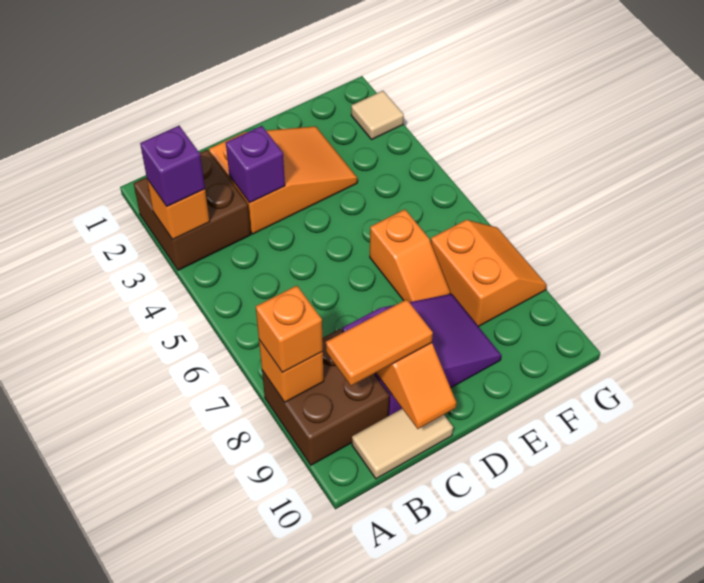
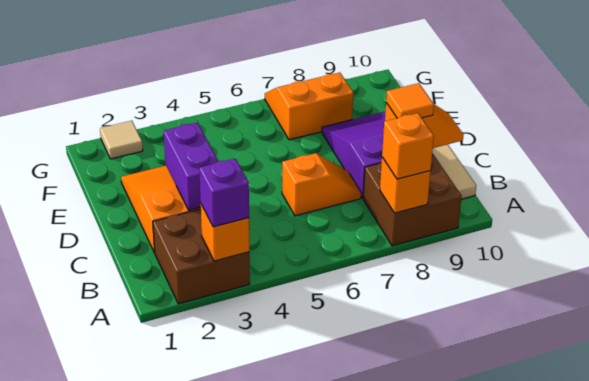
orange tile B9:C9 level 3 -> orange tile C9 level 3
purple brick C3 level 2 -> purple brick C3:D3 level 2
orange slope E6:E7 level 1 top 6 -> orange slope C6:C7 level 1 top 6

